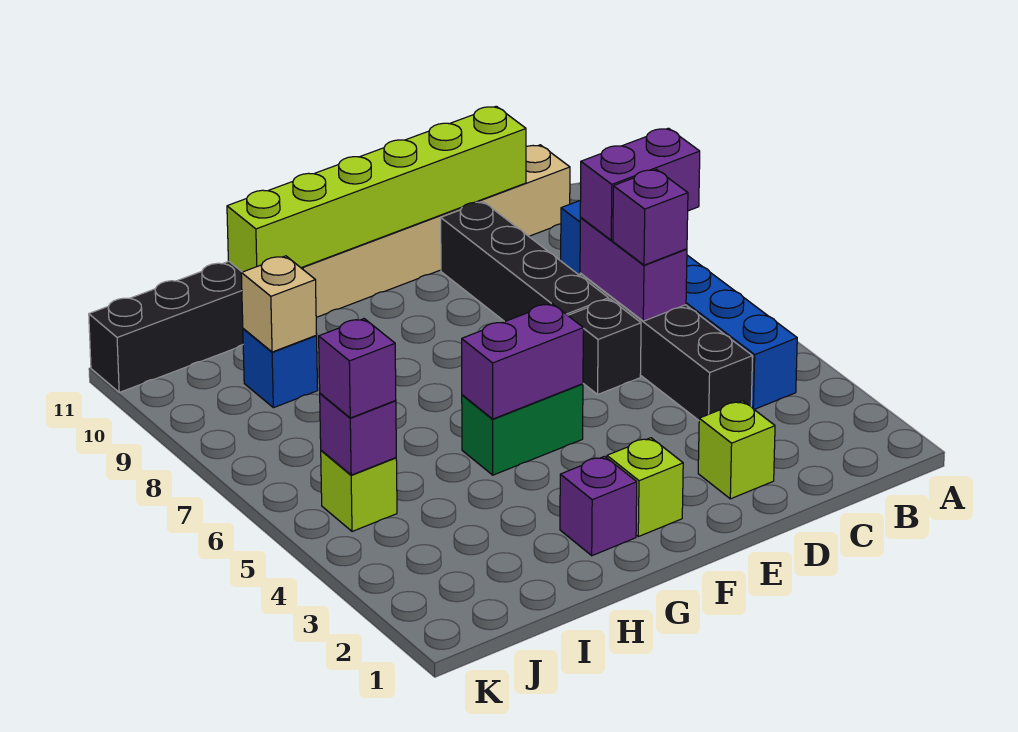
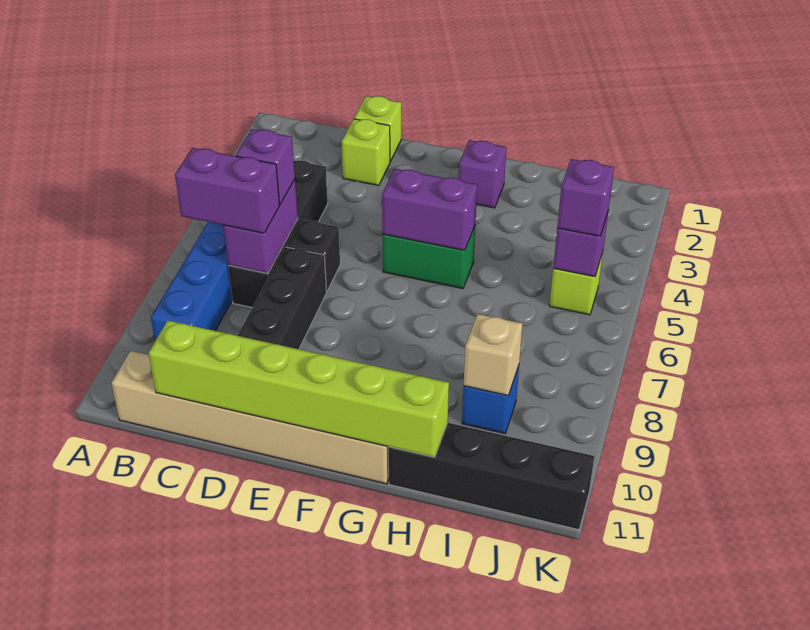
lime brick F2 level 1 -> lime brick D1 level 1

